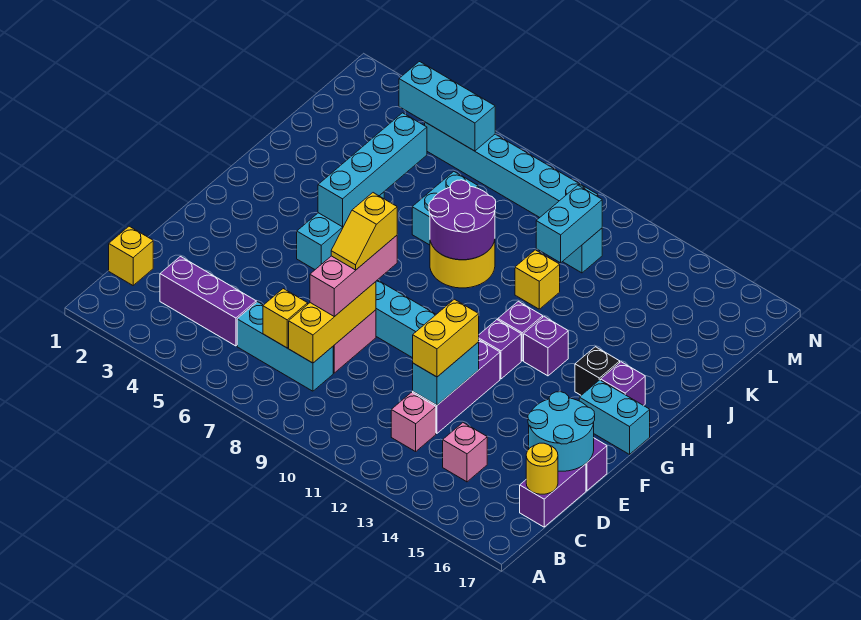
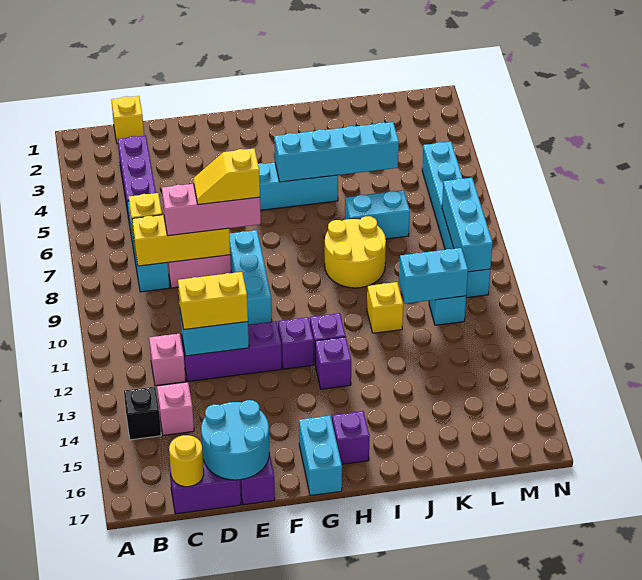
black brick H15 level 1 -> black brick B14 level 1
purple round brick I8:J9 level 2 -> none
cyan brick M4:M6 level 2 -> cyan brick M8:M10 level 2

